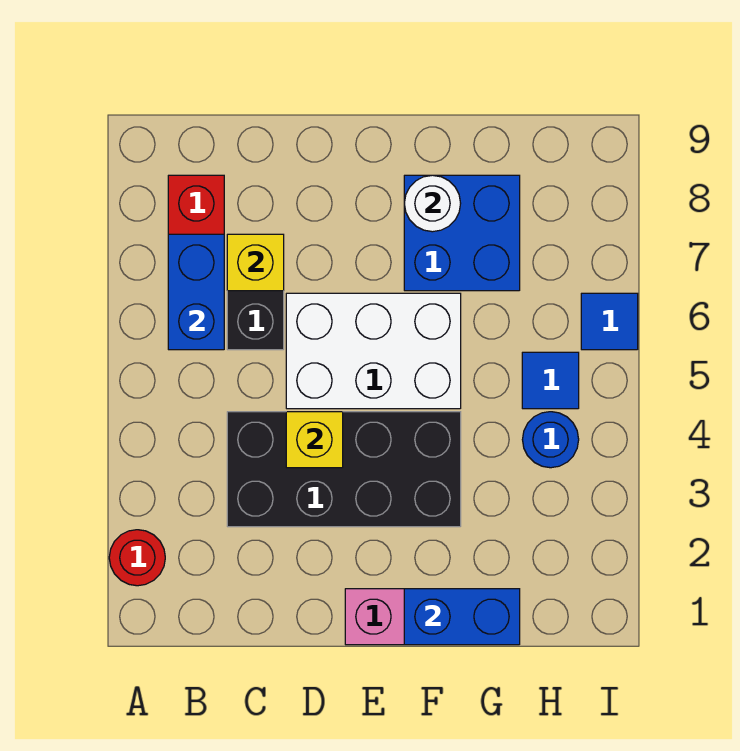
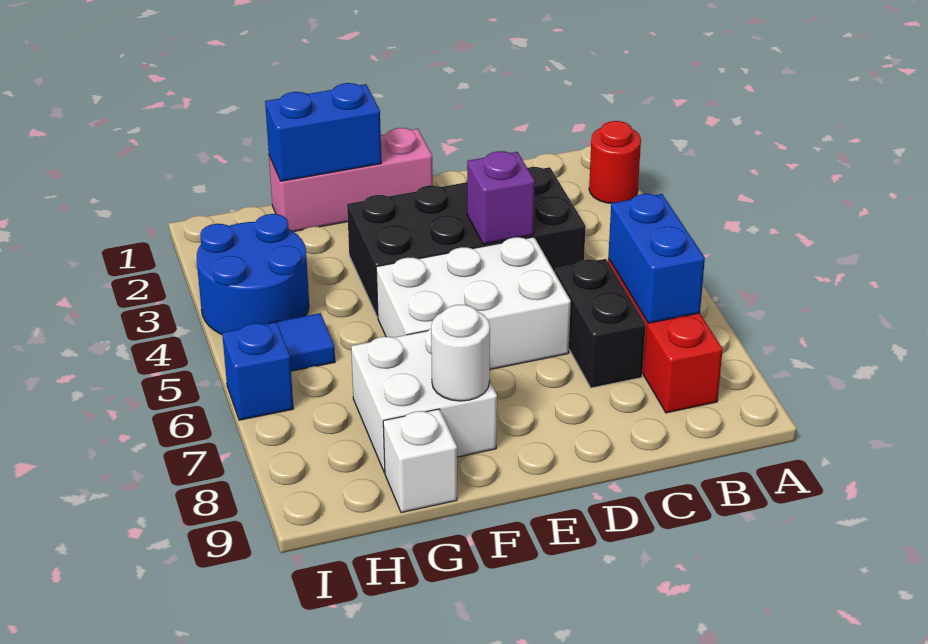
yellow brick C7 level 2 -> none
yellow brick D4 level 2 -> purple brick D4 level 2
blue brick F7:G8 level 1 -> white brick F7:G8 level 1
none -> white brick G9 level 1
blue round brick H4 level 1 -> blue round brick H3:I4 level 1
blue tile I6 level 1 -> blue brick I6 level 1

